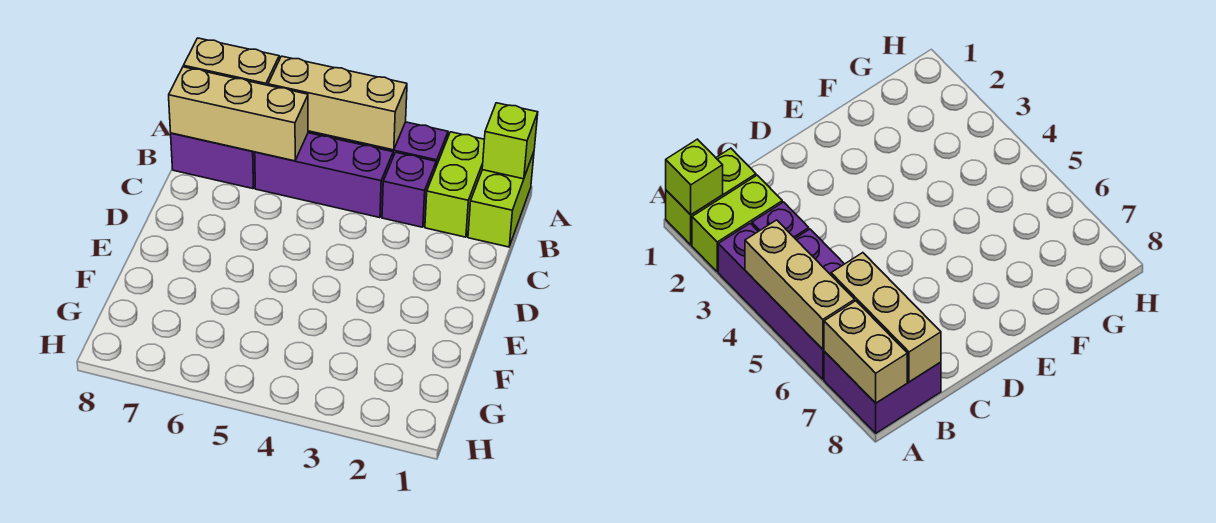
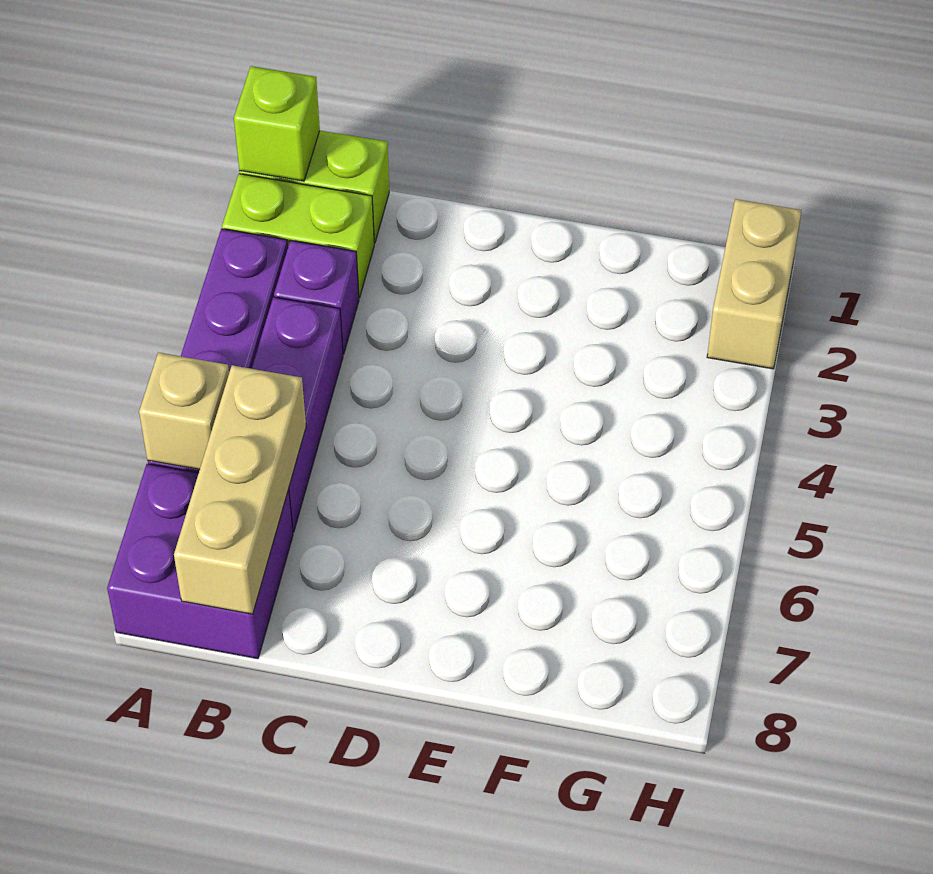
tan brick A4:A6 level 2 -> tan brick A6 level 2
tan brick A7:A8 level 2 -> tan brick H1:H2 level 1

